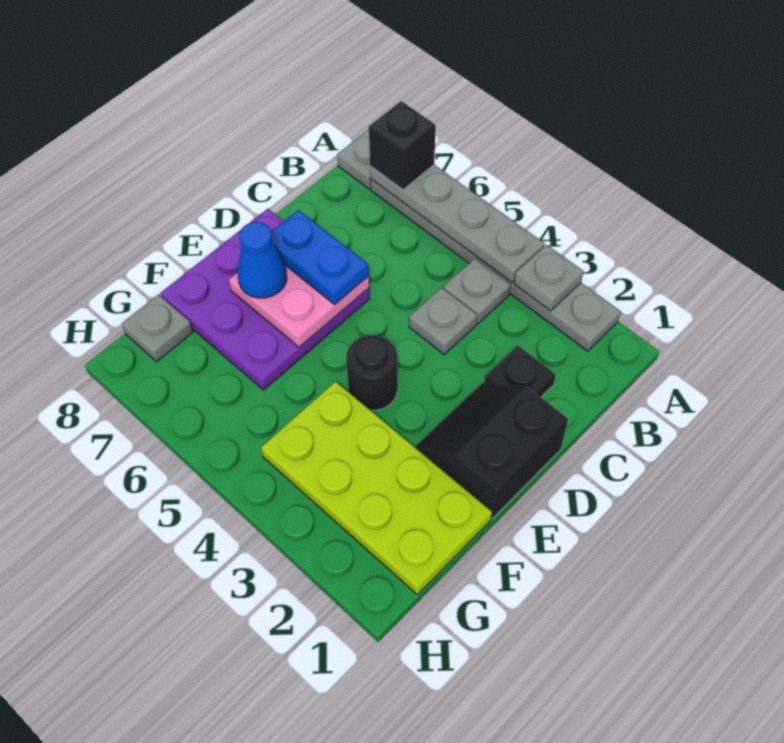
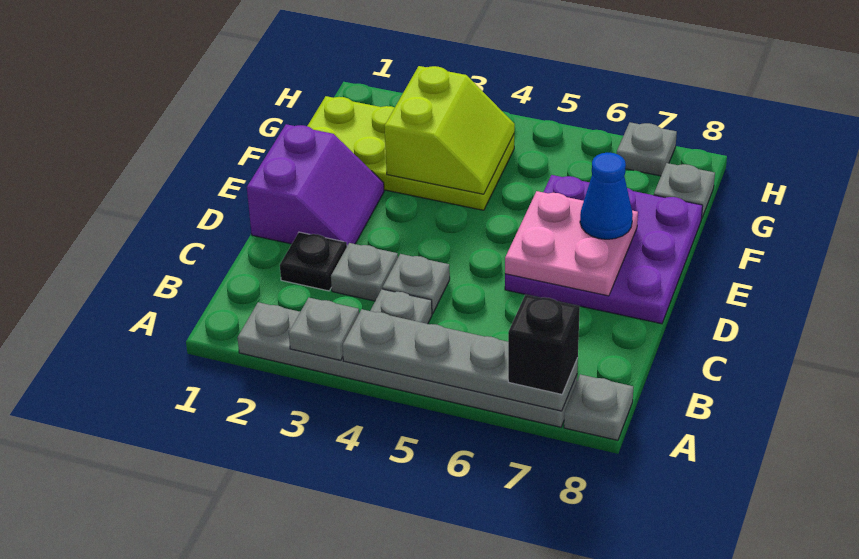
none -> grey plate C3 level 1
black slope D1:E2 level 1 top 1 -> purple slope D1:E2 level 1 top 1
blue plate D6:D7 level 3 -> none
black round brick E4 level 1 -> none
none -> lime slope F3:G4 level 2 top 3
none -> grey plate H7 level 1

